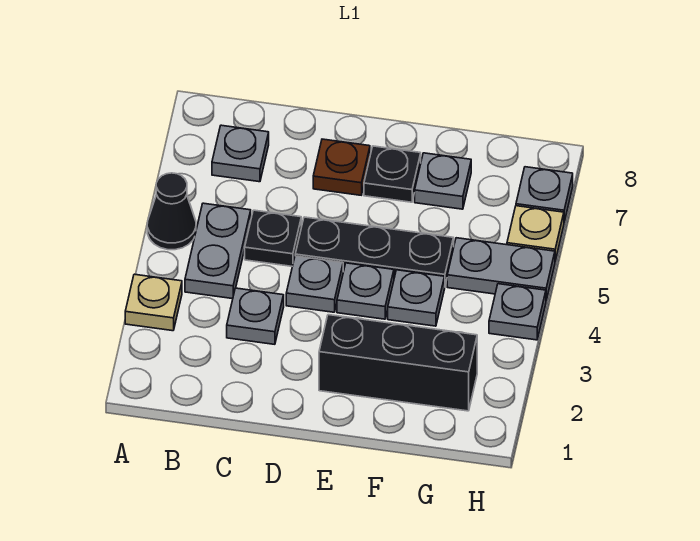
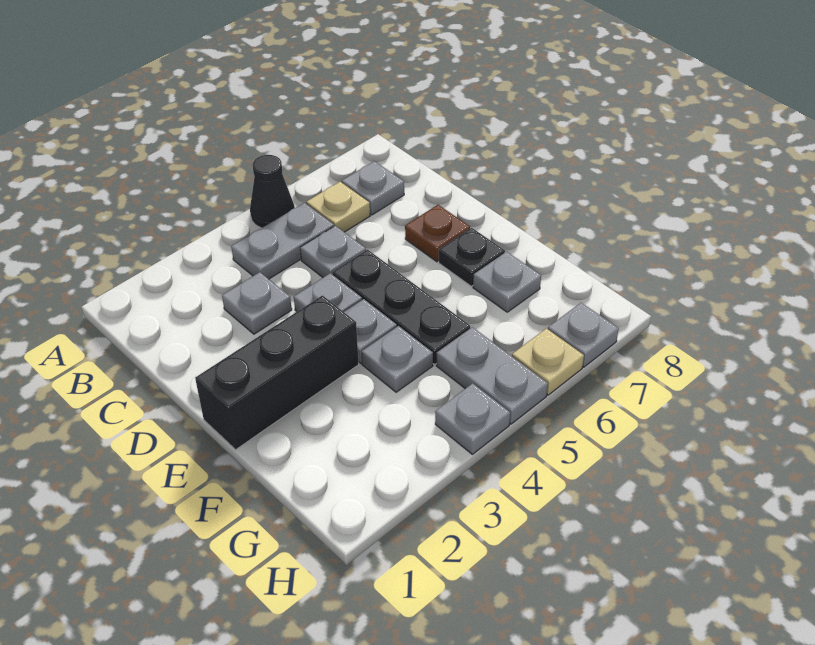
tan plate A3 level 1 -> tan plate B6 level 1
black plate C5 level 1 -> grey plate C5 level 1
black brick E2:G2 level 1 -> black brick E1:E3 level 1

